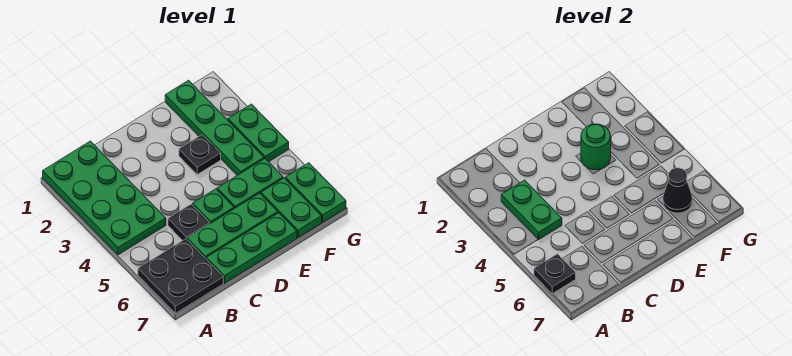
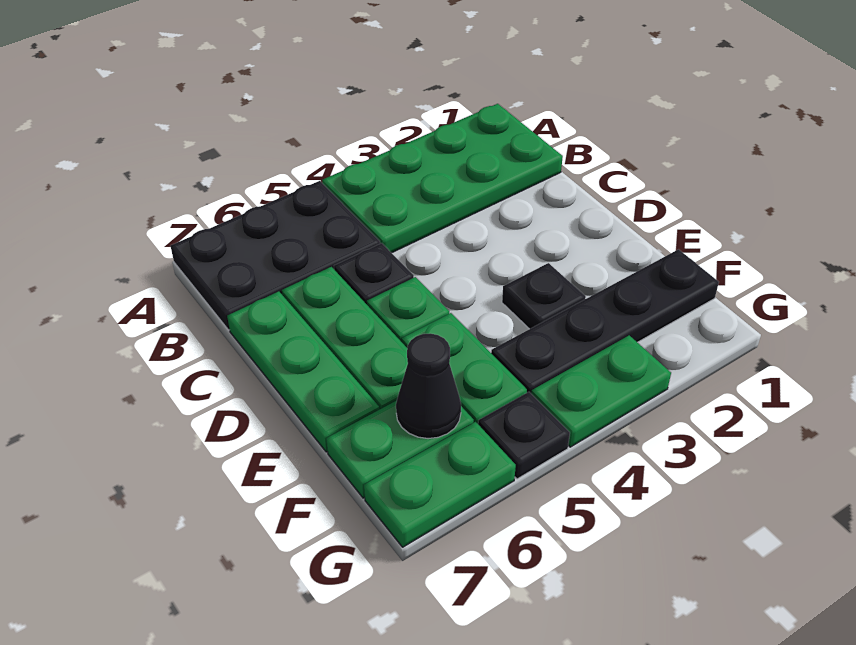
black plate A6:B7 level 1 -> black plate A5:B7 level 1
black plate A6 level 2 -> black plate G5 level 1
green plate B3:B4 level 2 -> none
green round brick E3 level 2 -> none
green plate F1:F4 level 1 -> black plate F1:F4 level 1

